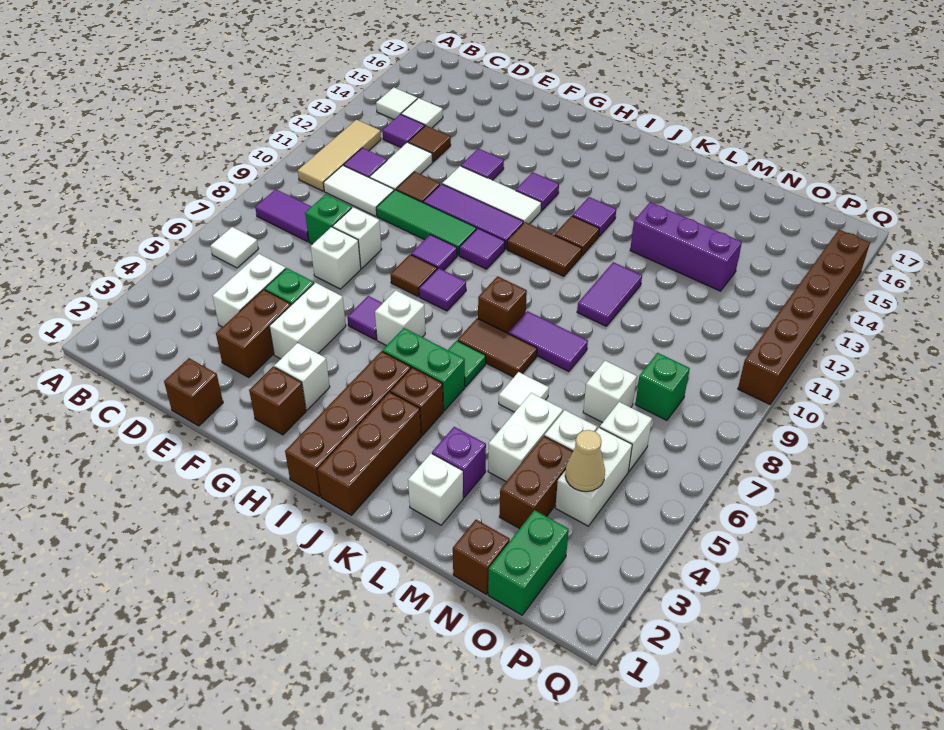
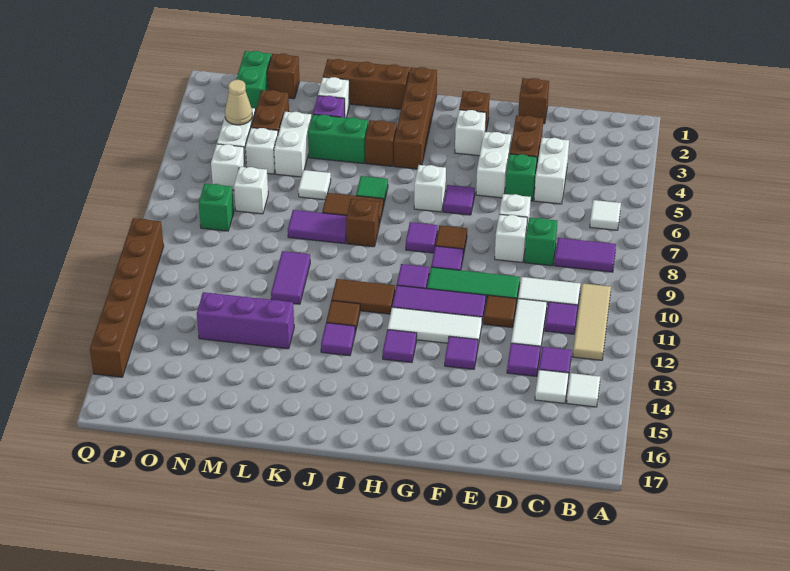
brown tile D13 level 1 -> purple tile D13 level 1
green brick I5:J5 level 1 -> green brick K4:L4 level 1
brown brick J1:J3 level 1 -> brown brick J1:L1 level 1

